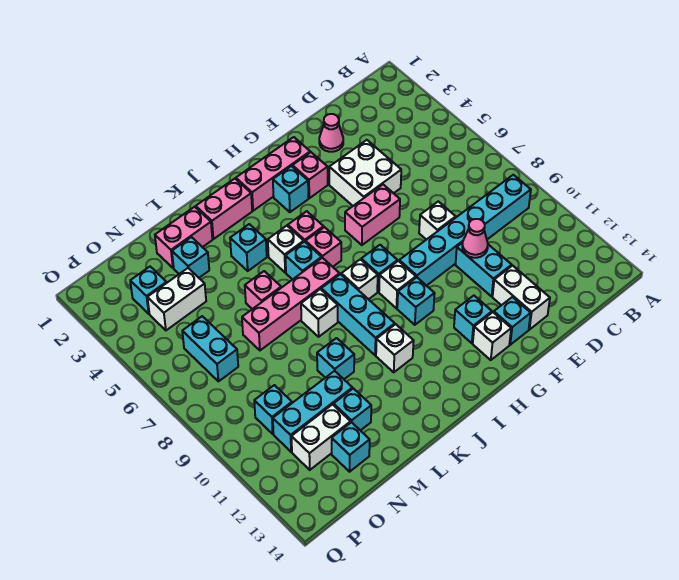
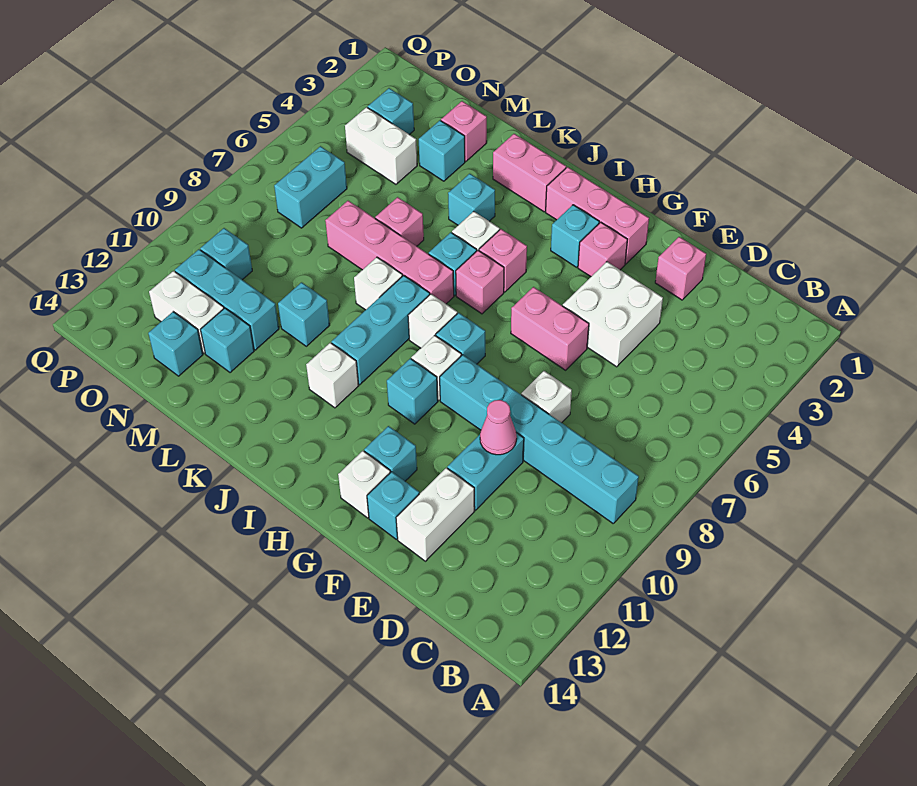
pink cone E2 level 1 -> pink brick E2 level 1
pink brick L2:M2 level 1 -> pink brick M2 level 1

